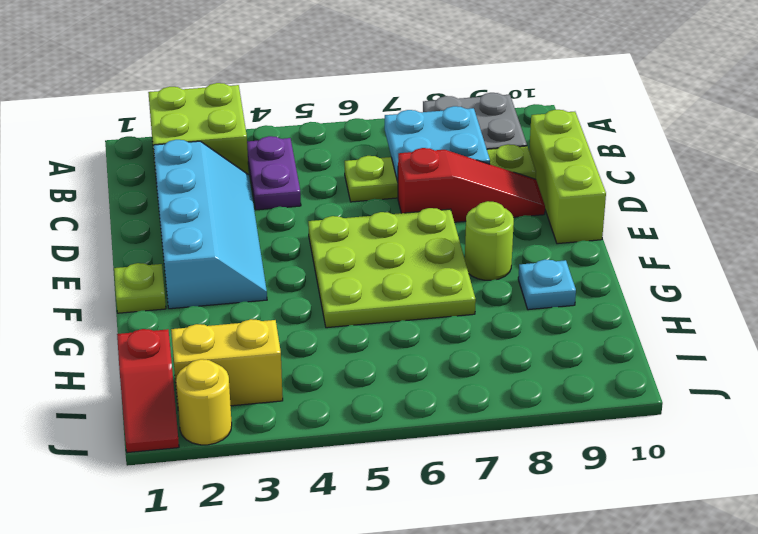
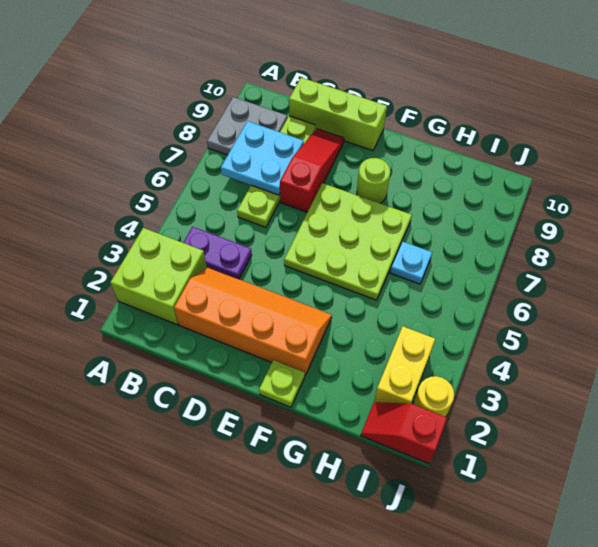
cyan slope C2:F3 level 1 top 2 -> orange slope C2:F3 level 1 top 2
cyan plate G9 level 1 -> cyan plate H6 level 1
red slope I1:J1 level 1 top I -> red slope I1:J1 level 1 top J

